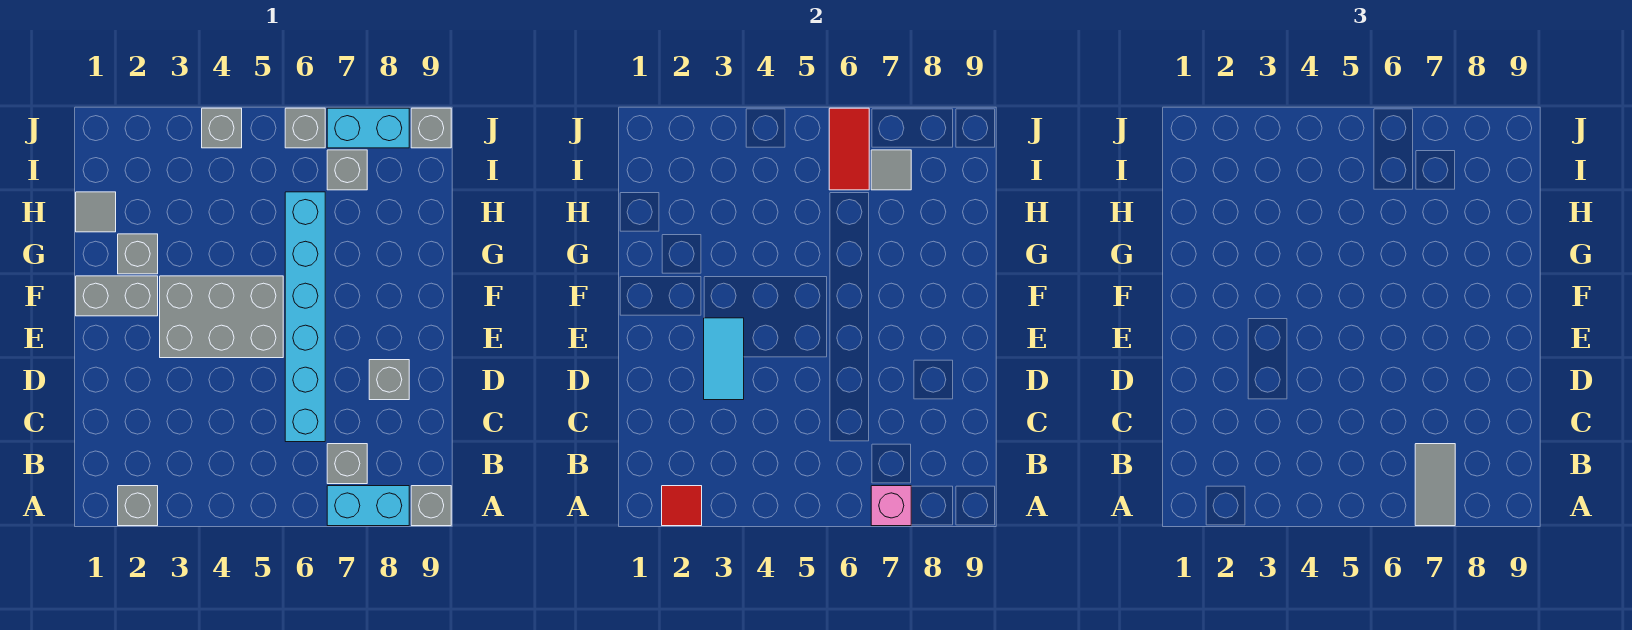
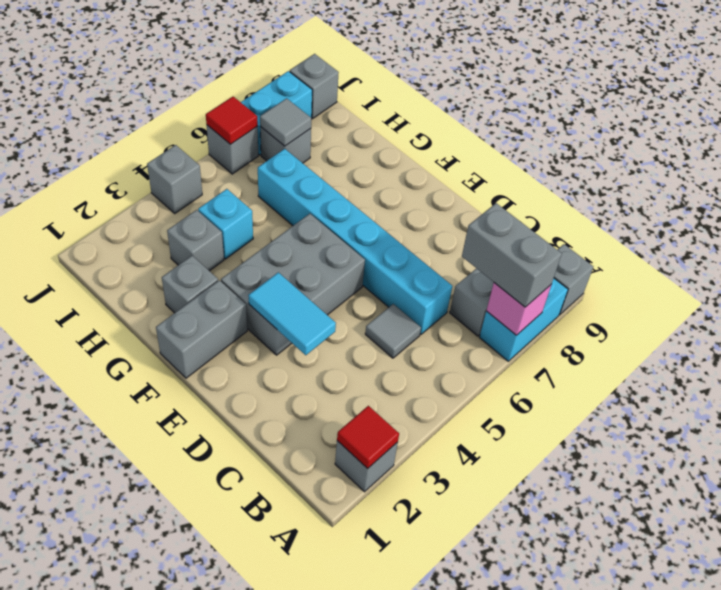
grey tile A7:B7 level 3 -> grey brick A7:B7 level 3
grey brick D8 level 1 -> grey brick H3 level 1
grey tile H1 level 1 -> grey tile C5 level 1
none -> cyan brick H4 level 1
red tile I6:J6 level 2 -> red tile J6 level 2

